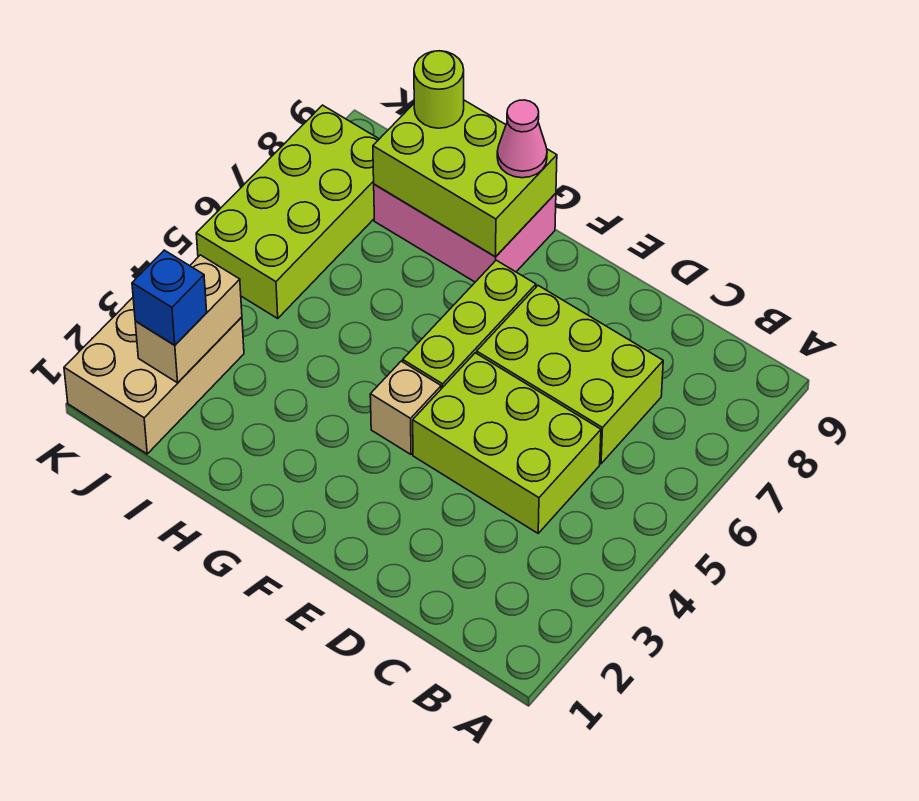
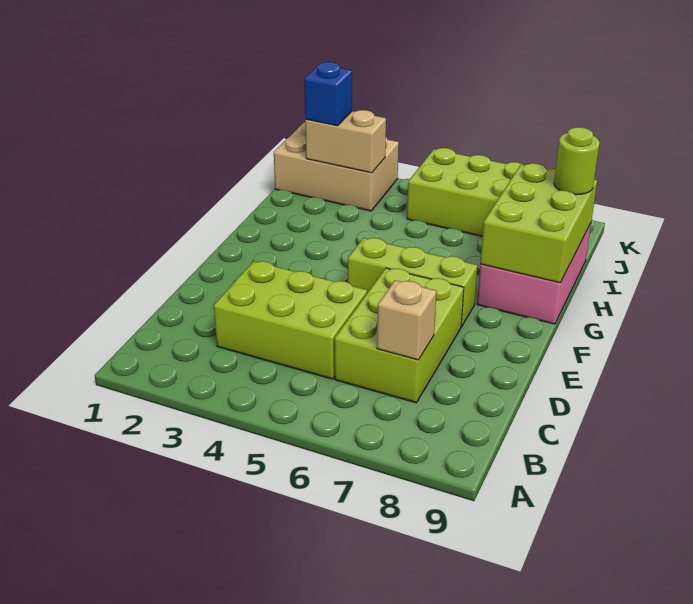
lime brick C4:E5 level 1 -> lime brick C3:D5 level 1
tan brick F4 level 1 -> tan brick C7 level 2
pink cone G9 level 3 -> none

